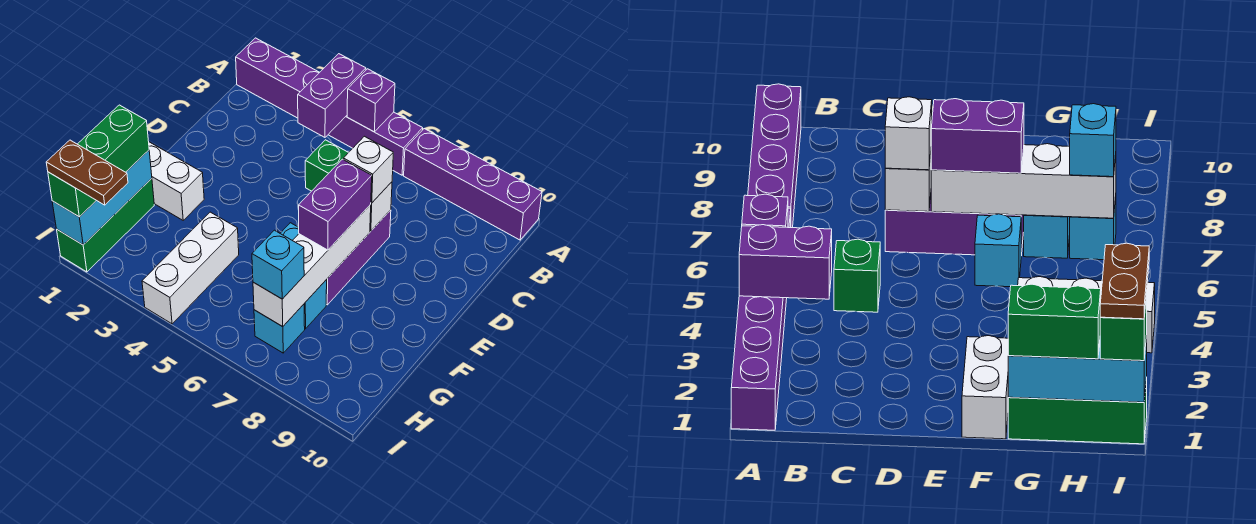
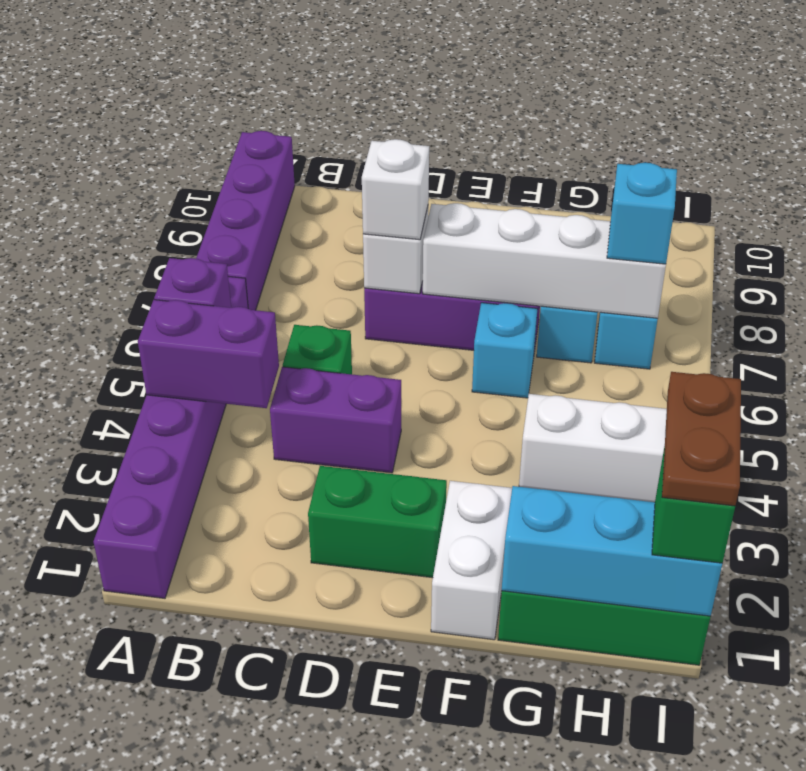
purple brick E7:F7 level 3 -> purple brick C4:D4 level 1
green brick G1:H1 level 3 -> green brick D2:E2 level 1

